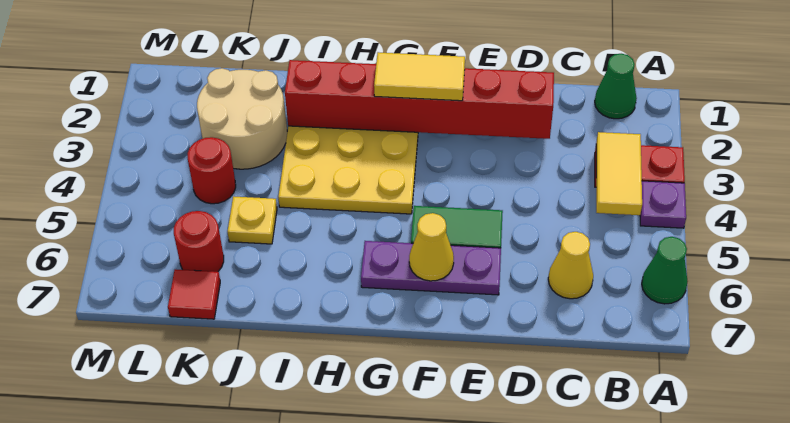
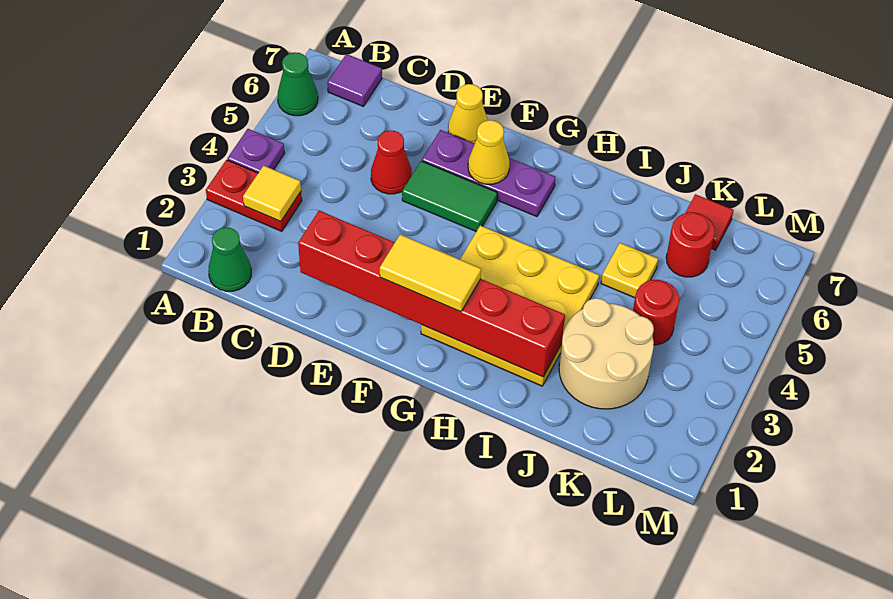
yellow tile B3:B4 level 2 -> yellow tile B3 level 2
none -> purple tile B7 level 1
yellow cone C6 level 1 -> yellow cone E7 level 1
none -> red cone D5 level 1

